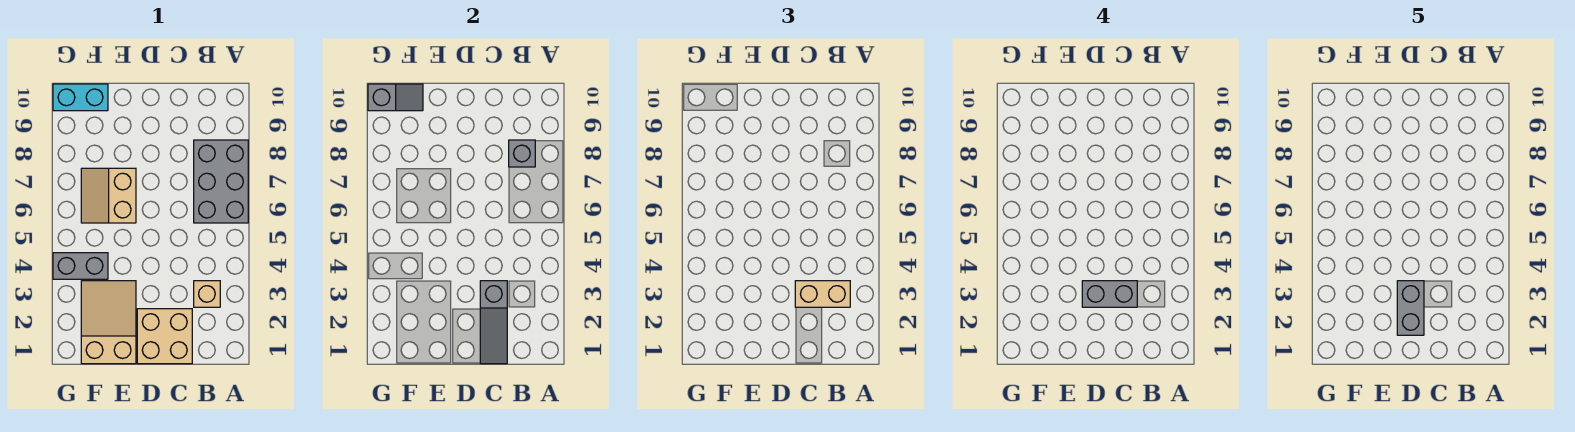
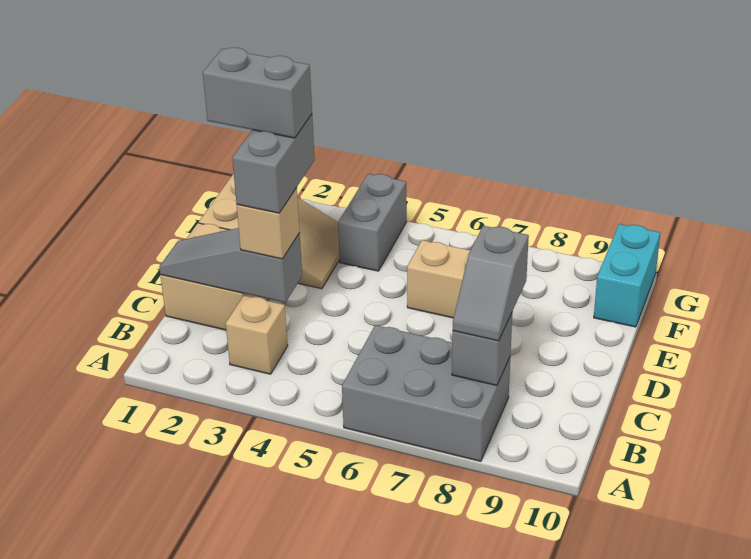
tan brick B3:C3 level 3 -> tan brick C3 level 3
grey slope F10:G10 level 2 top G -> grey slope B8:C8 level 3 top C

